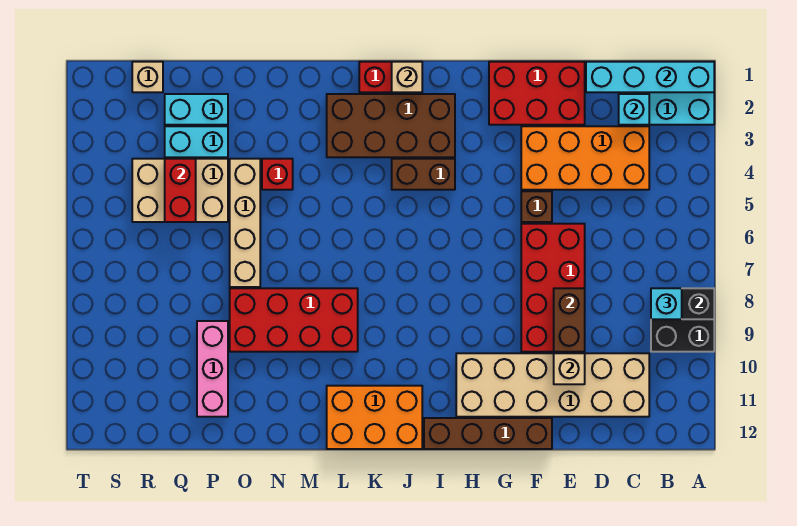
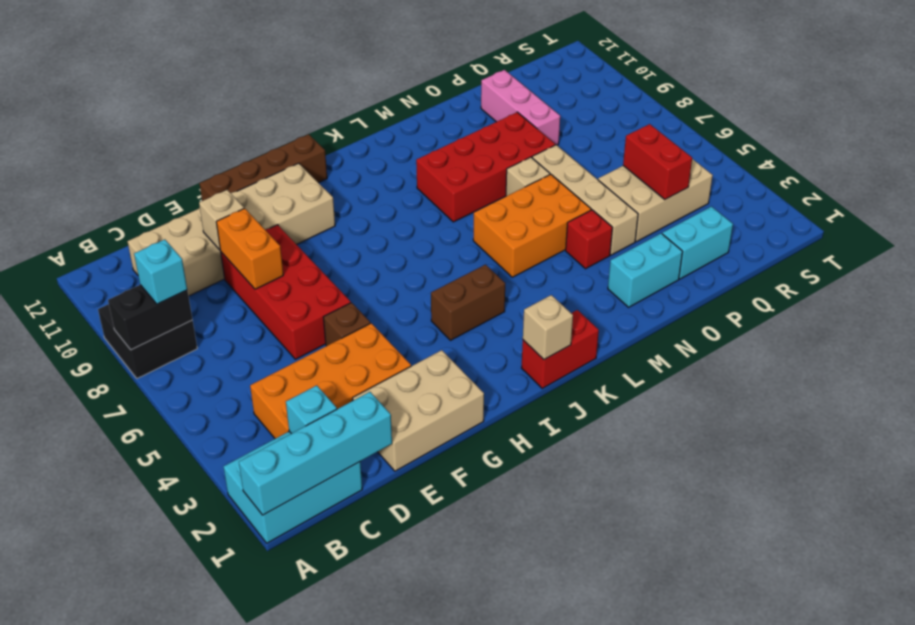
red brick E1:G2 level 1 -> tan brick E1:G2 level 1
brown brick E8:E9 level 2 -> orange brick E8:E9 level 2
brown brick I2:L3 level 1 -> none
orange brick J11:L12 level 1 -> orange brick L5:N6 level 1
cyan brick P3:Q3 level 1 -> cyan brick N2:O2 level 1
tan brick R1 level 1 -> tan brick N7 level 1

